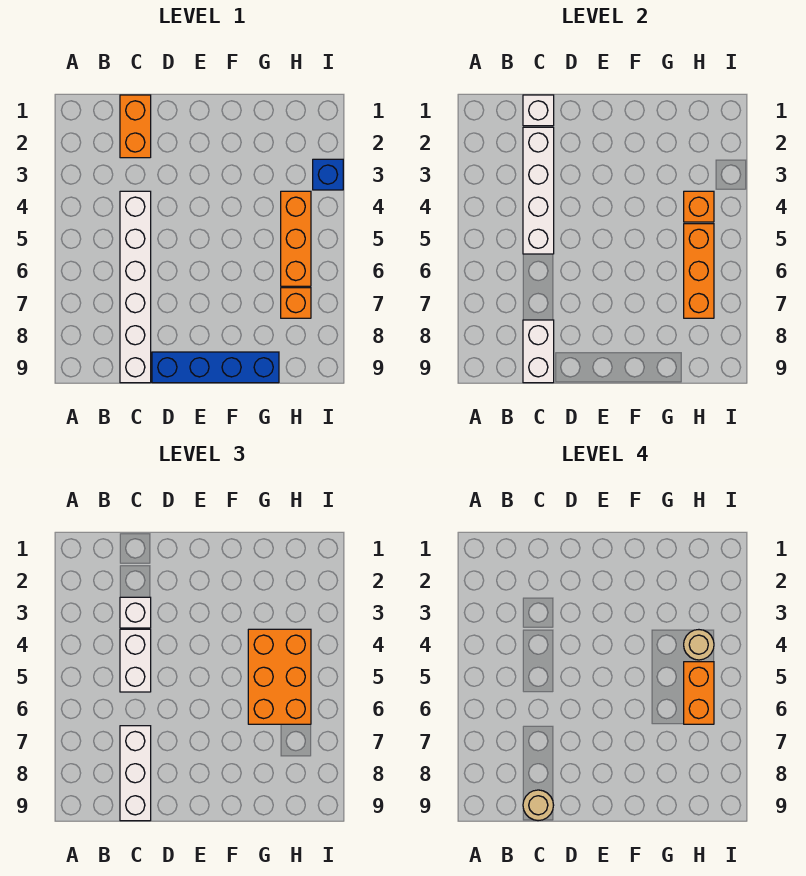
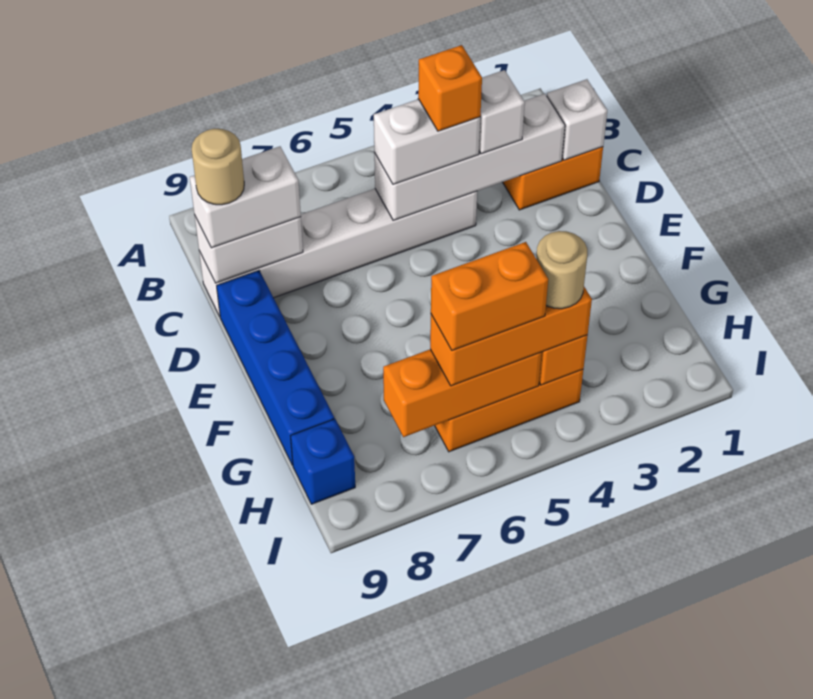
white brick C7:C9 level 3 -> white brick C8:C9 level 3
orange brick G4:H6 level 3 -> orange brick H4:H6 level 3
orange brick H7 level 1 -> orange brick C4 level 4
blue brick I3 level 1 -> blue brick H9 level 1

